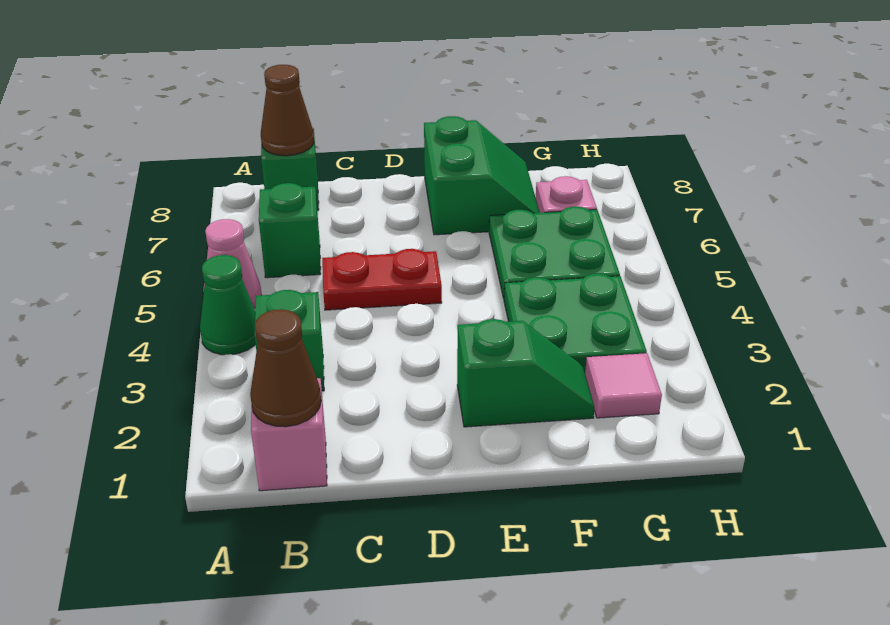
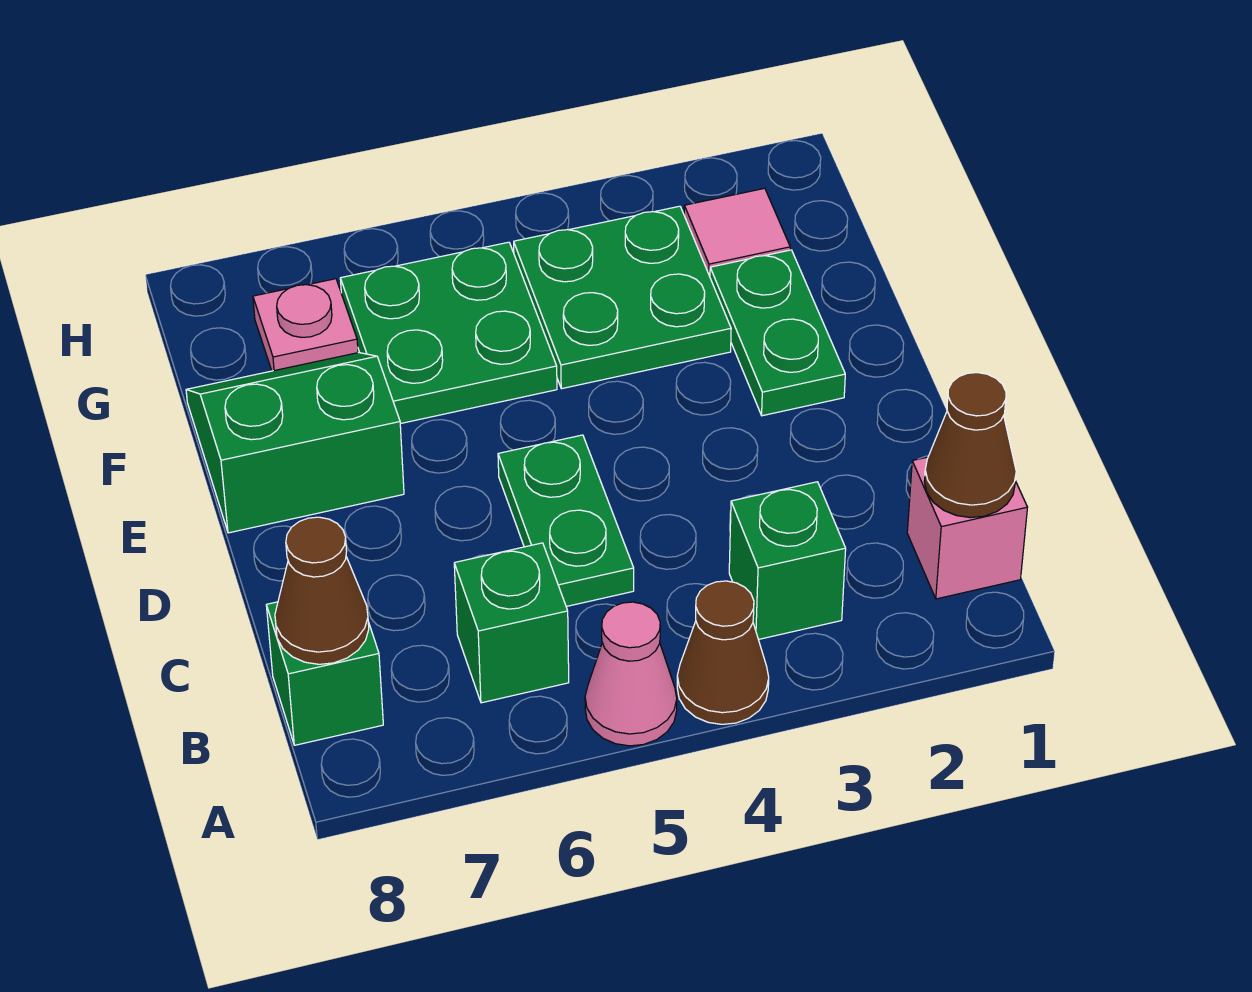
green cone A4 level 1 -> brown cone A4 level 1
red plate C5:D5 level 1 -> green plate C5:D5 level 1
green slope E2:F2 level 1 top E -> green plate E2:F2 level 1

